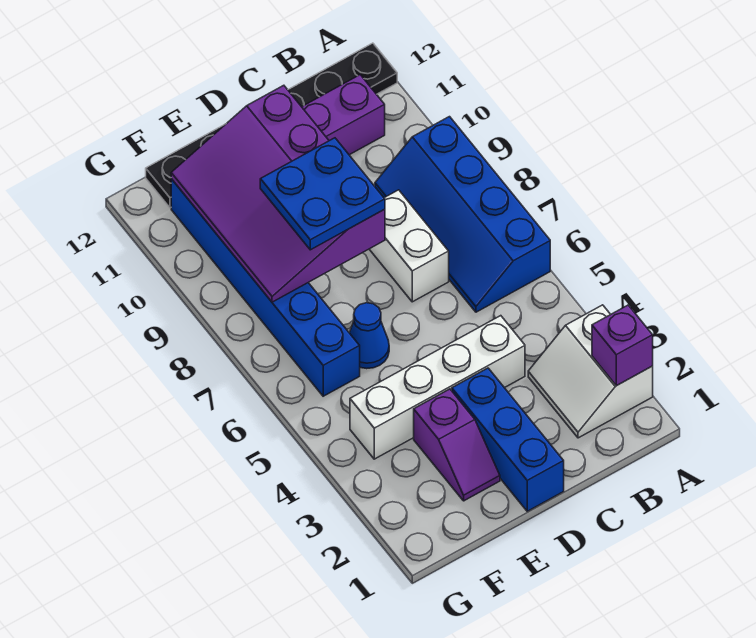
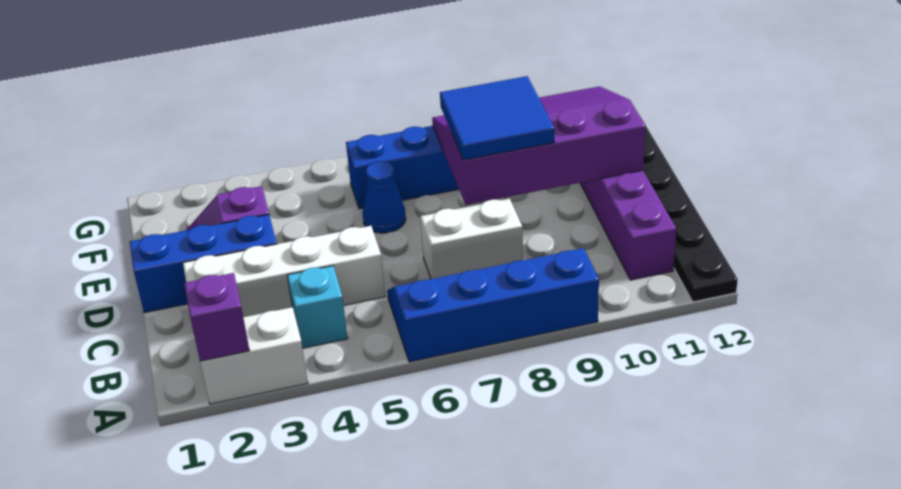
none -> cyan brick B4 level 1
white brick C4:F4 level 1 -> white brick C2:C5 level 1
blue plate D8:E9 level 3 -> blue tile D8:E9 level 3

